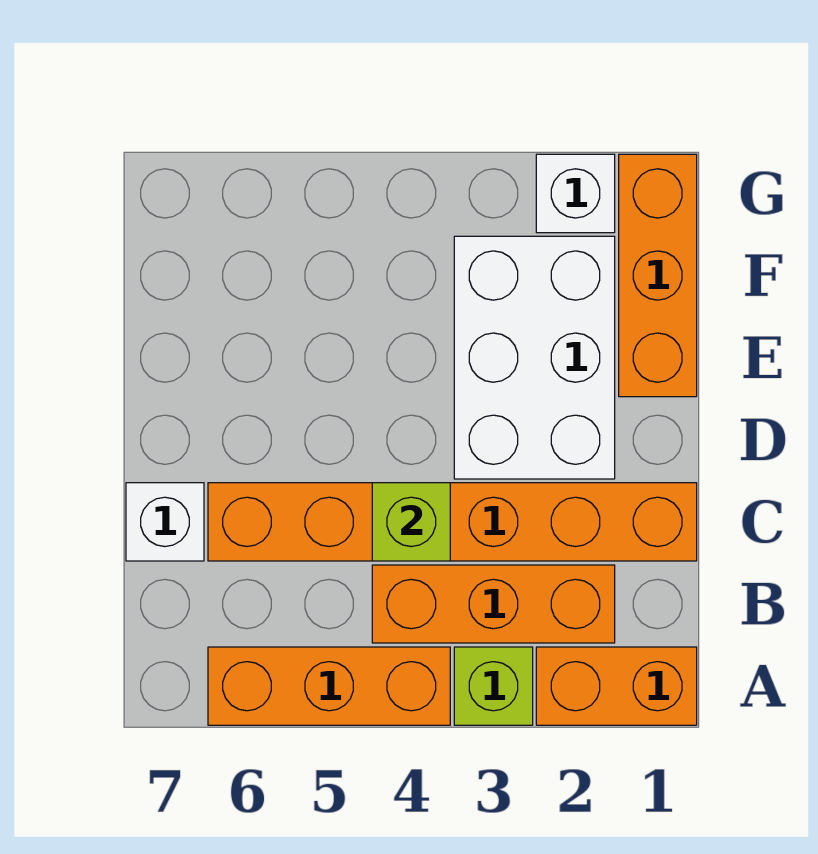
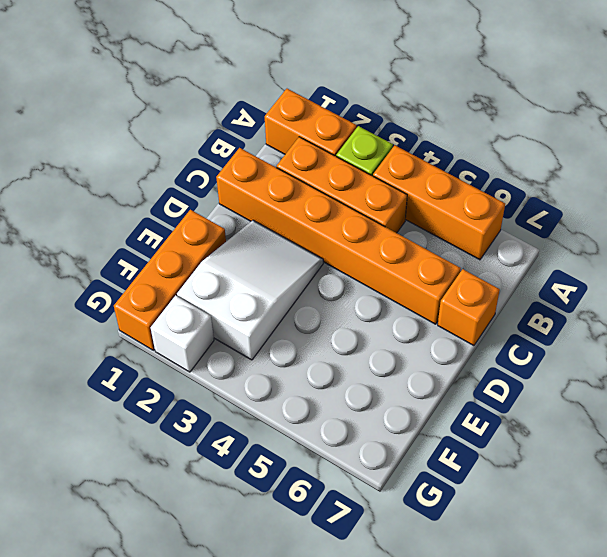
lime brick C4 level 2 -> none
white brick C7 level 1 -> orange brick C7 level 1
white brick D2:F3 level 1 -> white slope D2:F3 level 1 top F

